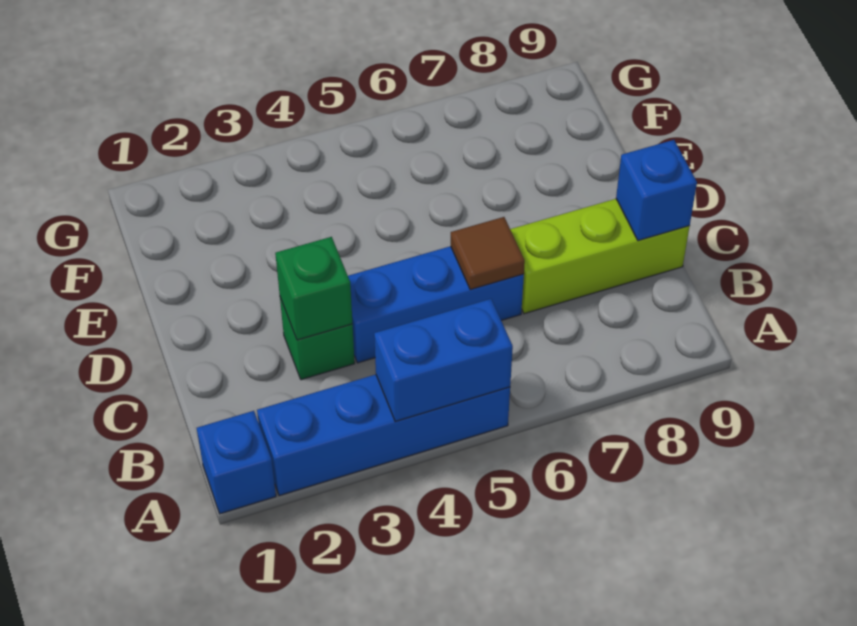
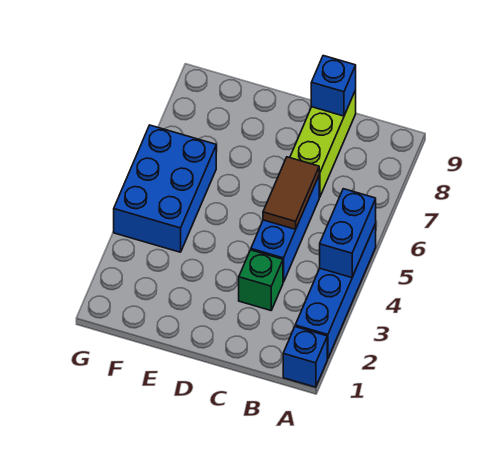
green brick C3 level 2 -> none
brown tile C6 level 2 -> brown tile C5:C6 level 2
none -> blue brick F4:G6 level 1

